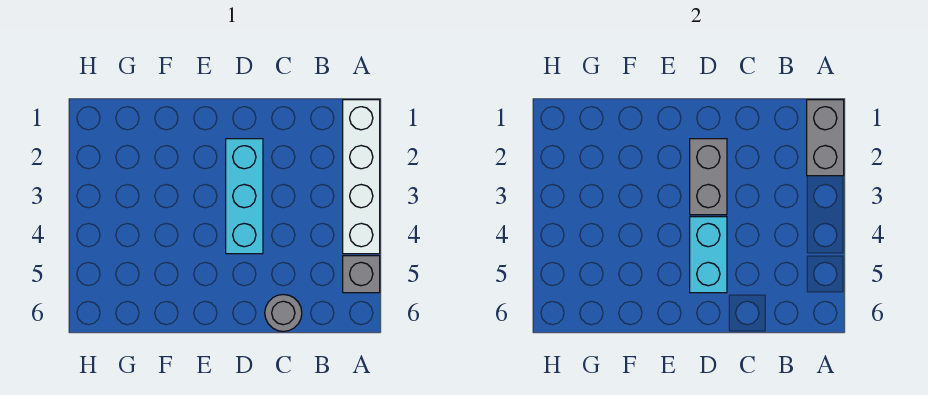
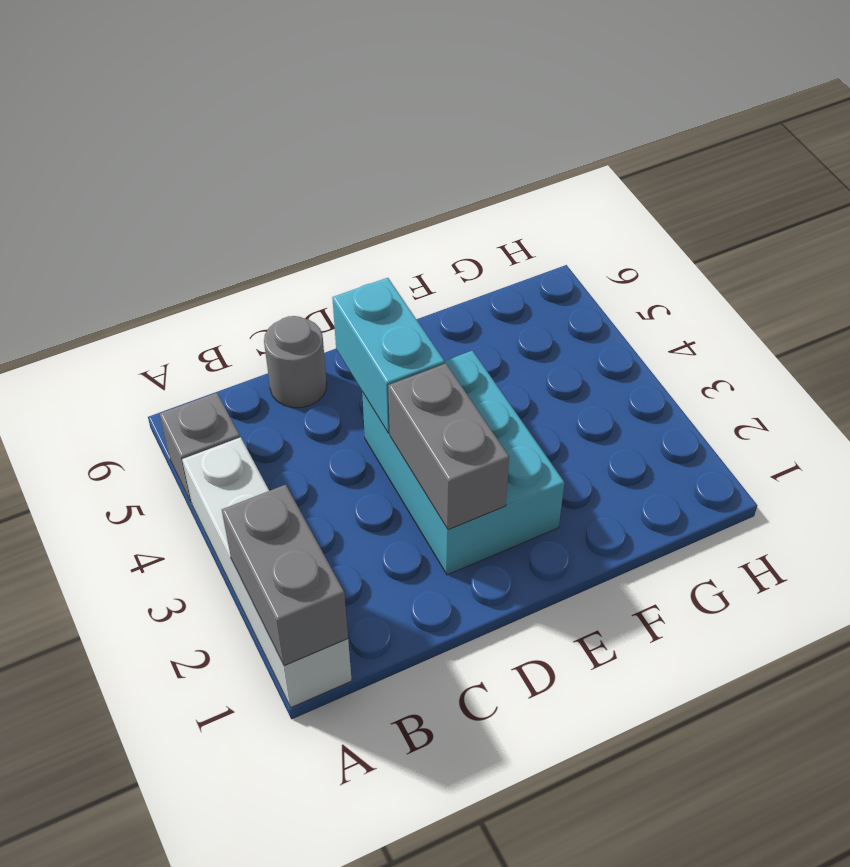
cyan brick D2:D4 level 1 -> cyan brick D2:E4 level 1

